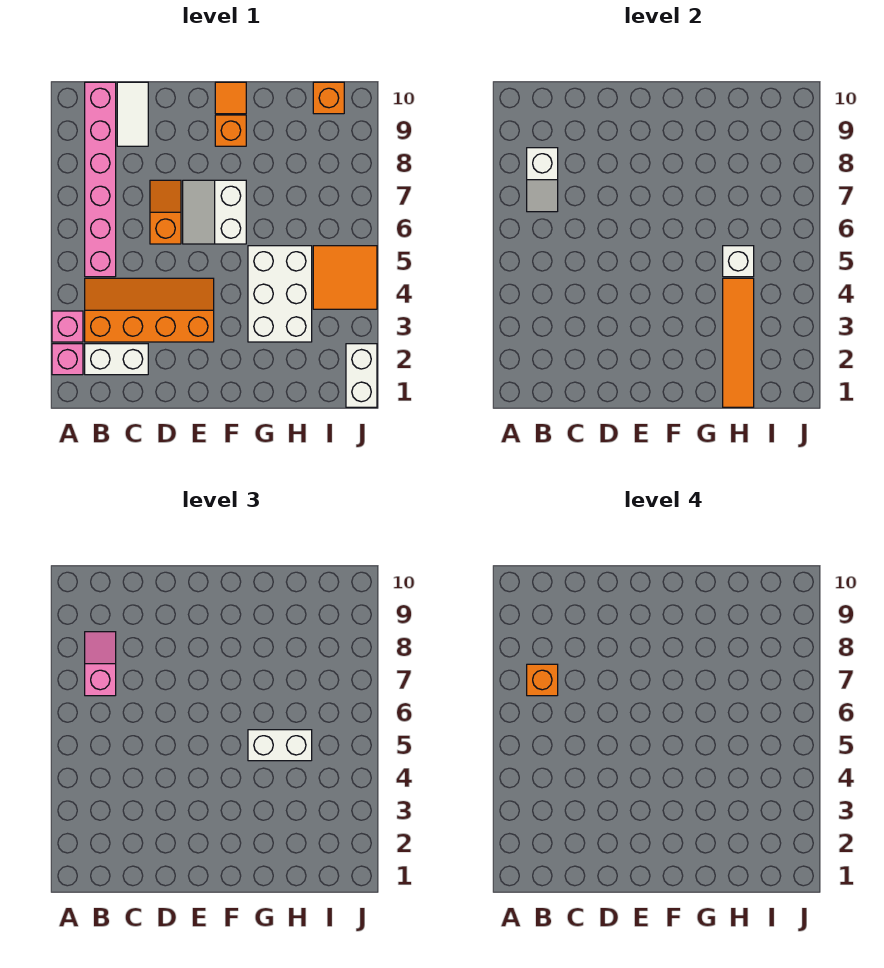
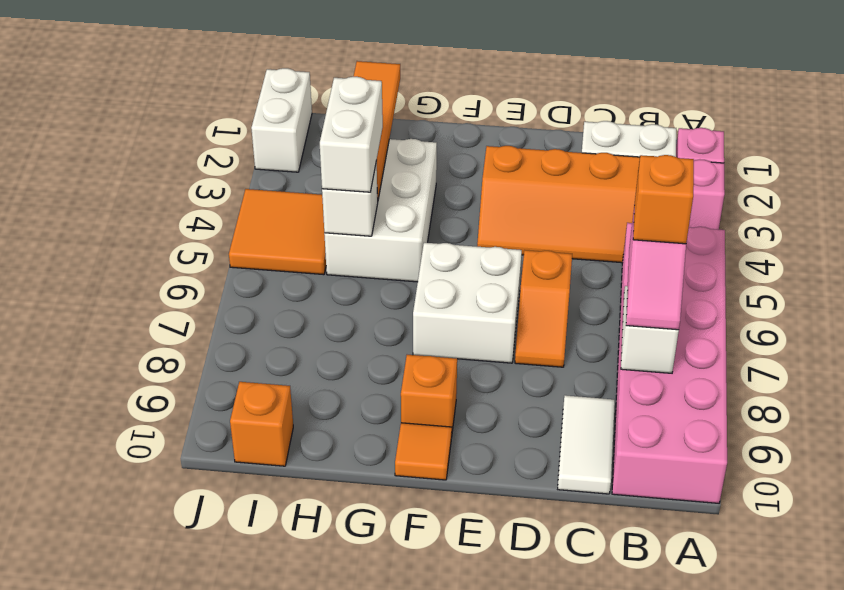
pink brick B5:B10 level 1 -> pink brick A5:B10 level 1
white slope E6:F7 level 1 top F -> white brick E6:F7 level 1
white brick G5:H5 level 3 -> white brick H4:H5 level 3

